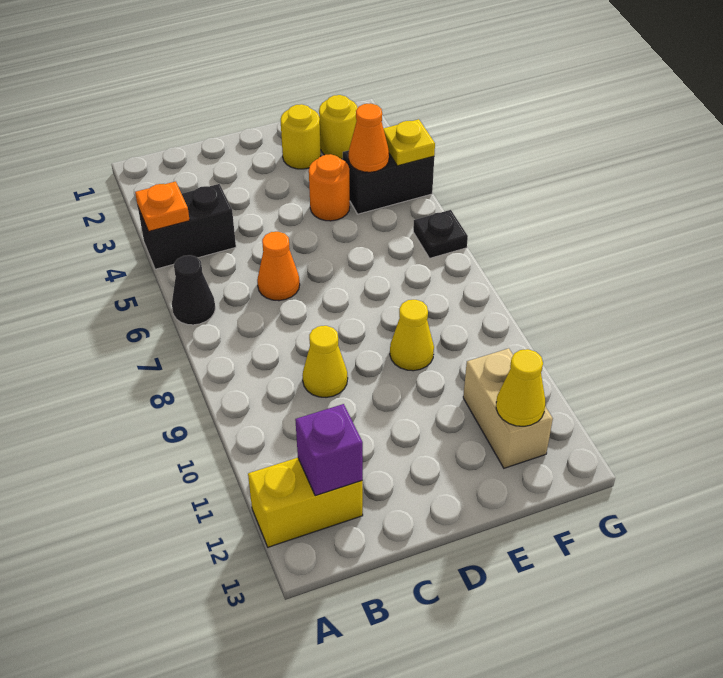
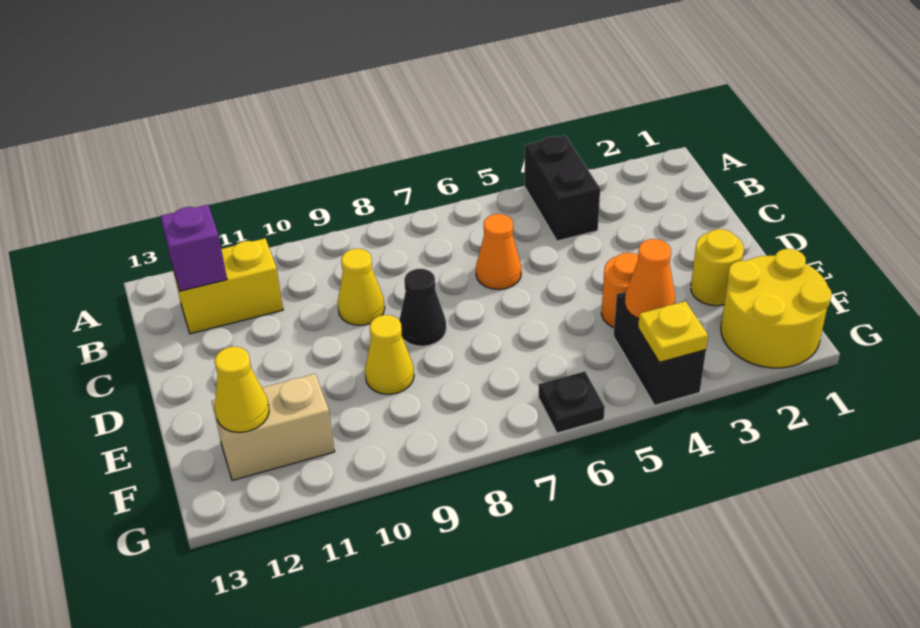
orange plate A4 level 2 -> none
black cone A6 level 1 -> black cone D8 level 1
yellow brick A12:B12 level 1 -> yellow brick B11:B12 level 1
yellow round brick F2 level 1 -> yellow round brick F1:G2 level 1

